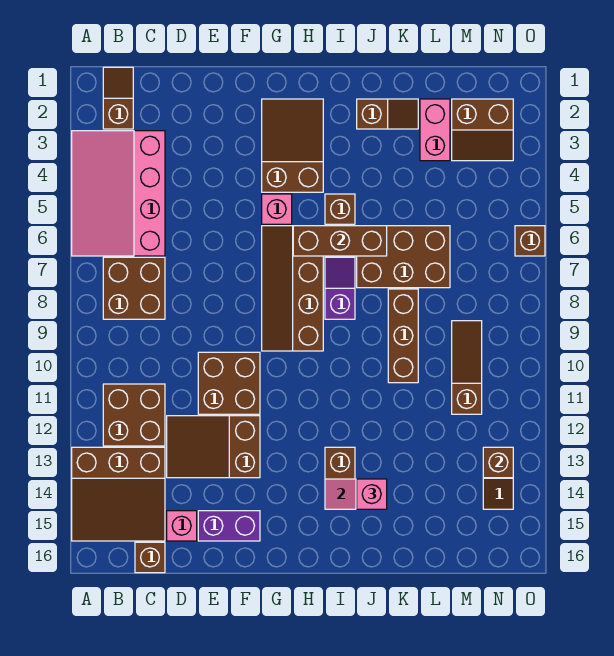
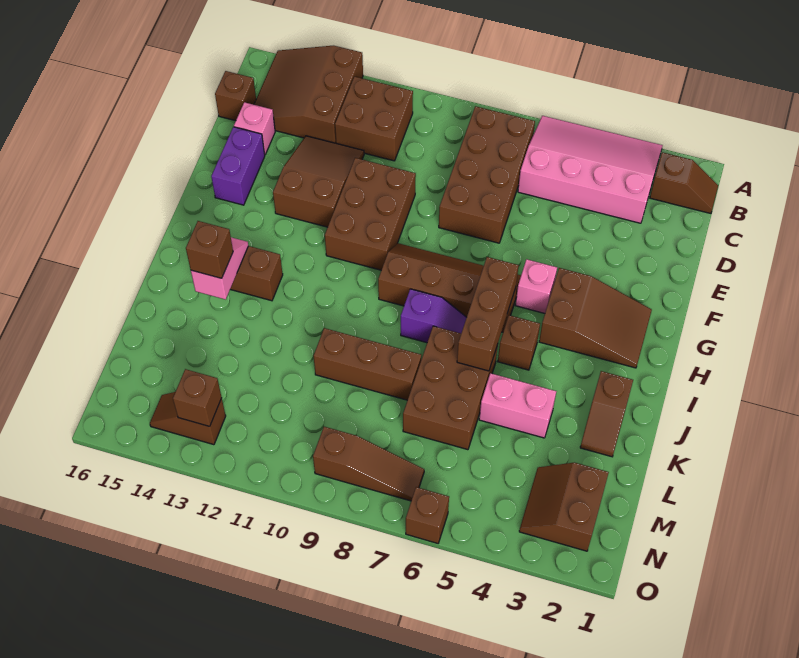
brown brick B7:C8 level 1 -> brown brick B7:E8 level 1
brown brick E10:F11 level 1 -> brown brick E10:G11 level 1
pink brick J14 level 3 -> brown brick J14 level 3
pink brick L2:L3 level 1 -> pink brick K4:K5 level 1
brown slope M9:M11 level 1 top 11 -> brown slope N7:N9 level 1 top 9

